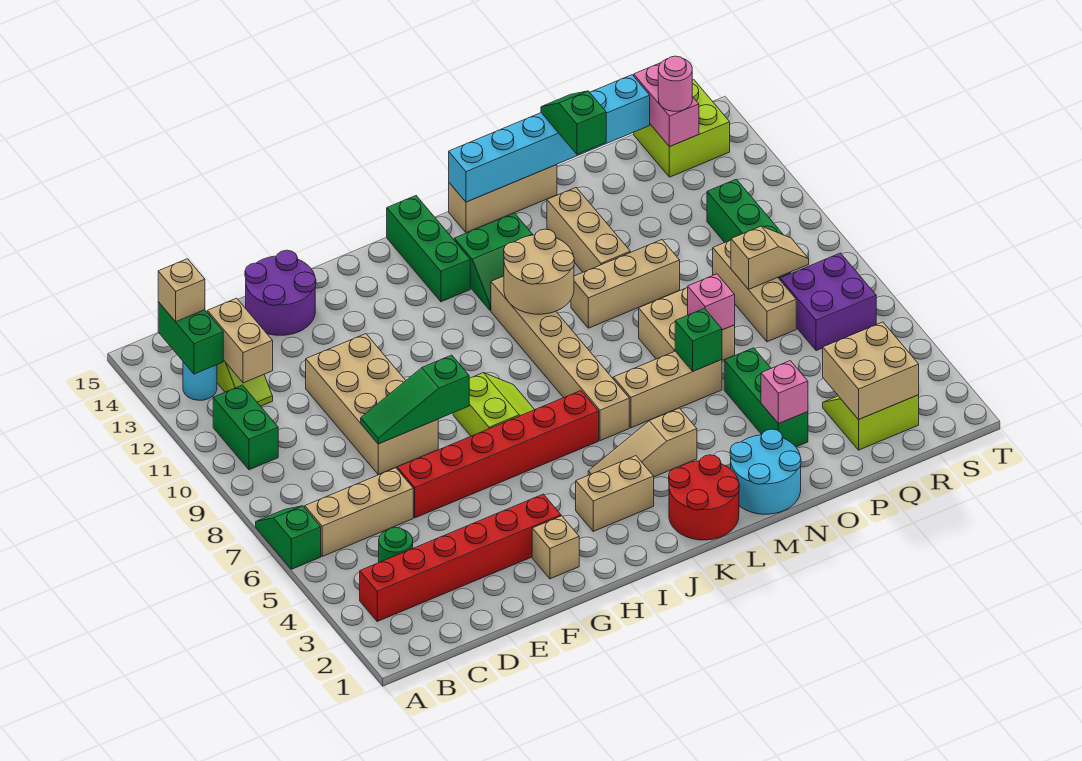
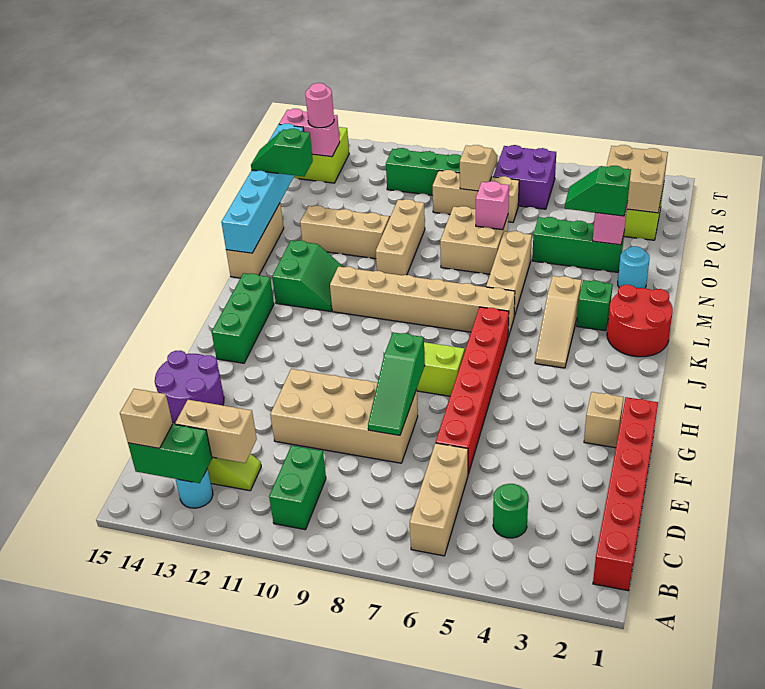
green slope A6:A7 level 1 top 6 -> green slope O3:O4 level 3 top 3
red brick B3:G3 level 1 -> red brick B1:G1 level 1
green brick B10:B11 level 1 -> green brick B10:C10 level 1
tan brick I3:J3 level 1 -> none
green brick J13:J15 level 1 -> green brick H14:J14 level 1
tan round brick K10:L11 level 2 -> none
cyan round brick M1:N2 level 1 -> cyan round brick N2 level 1
green brick N6 level 2 -> green brick L3 level 1

